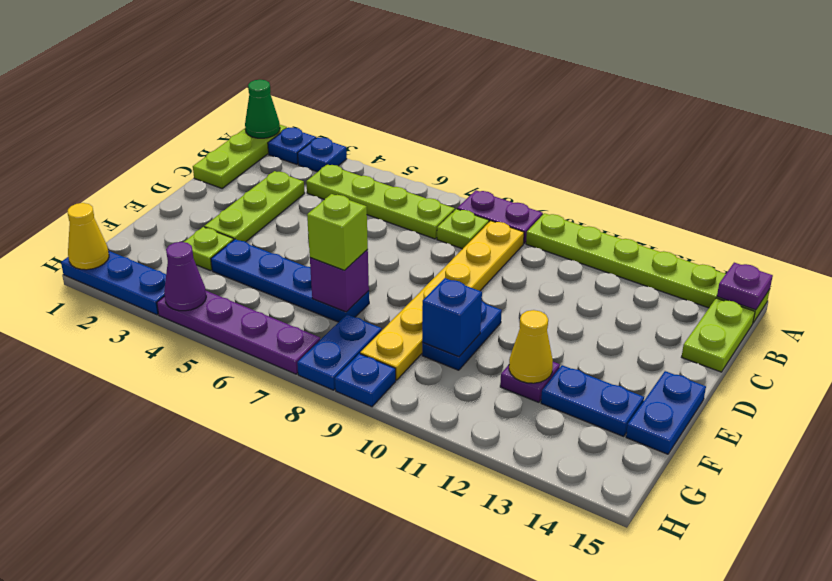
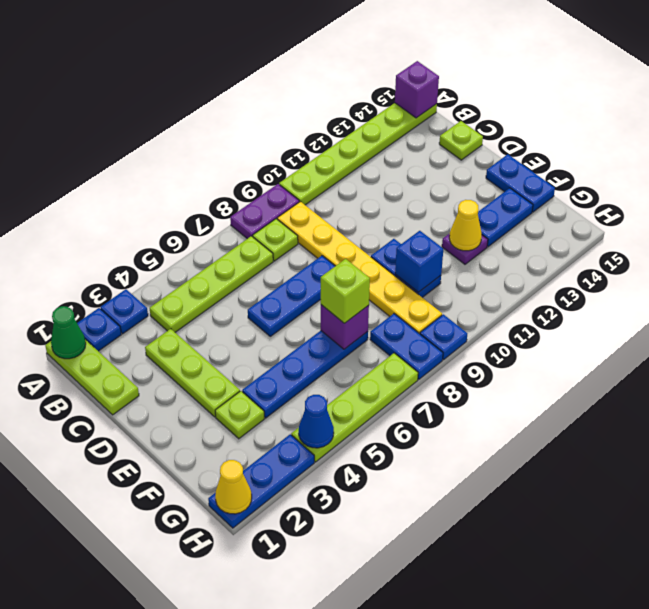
purple plate A15 level 2 -> purple brick A15 level 2
lime plate B15:C15 level 1 -> lime plate C15 level 1
none -> blue plate D6:D8 level 1
purple plate H4:H7 level 1 -> lime plate H4:H7 level 1
purple cone H4 level 2 -> blue cone H4 level 2

